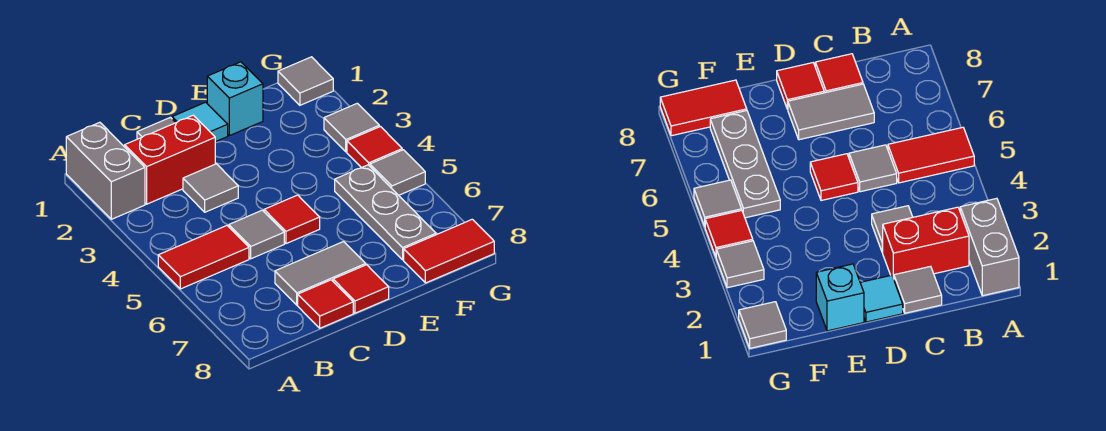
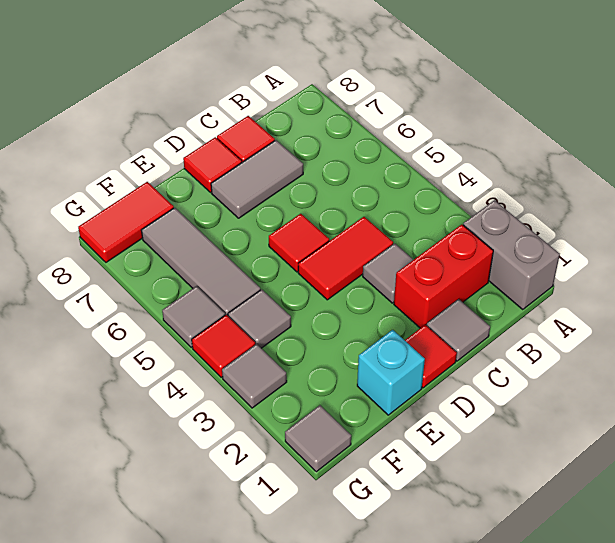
red tile A5:B5 level 1 -> red tile C4:D4 level 1
grey tile C5 level 1 -> grey tile F4 level 1
cyan tile D1 level 1 -> red tile D1 level 1
grey plate F5:F7 level 1 -> grey tile F5:F7 level 1

